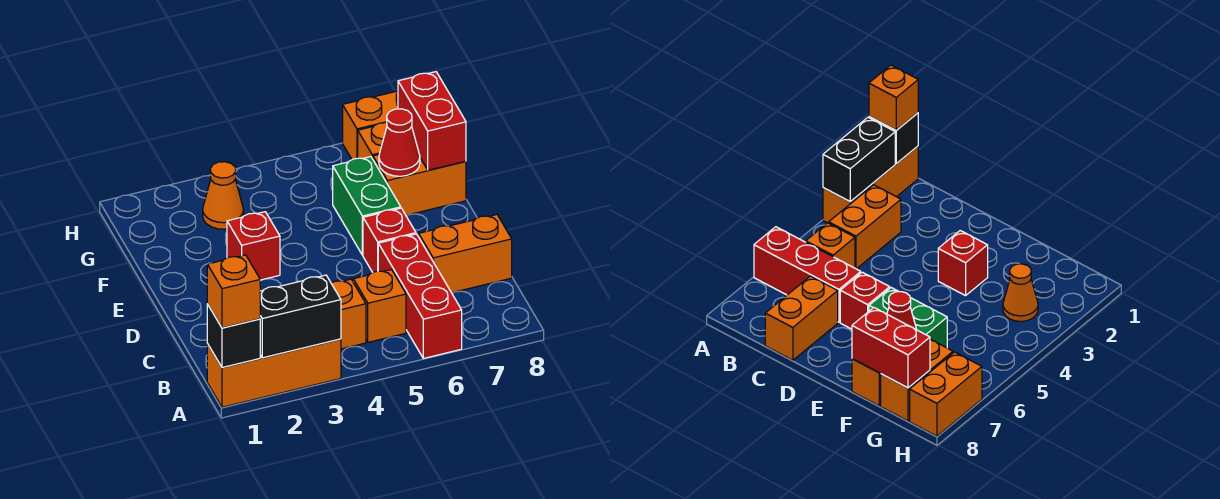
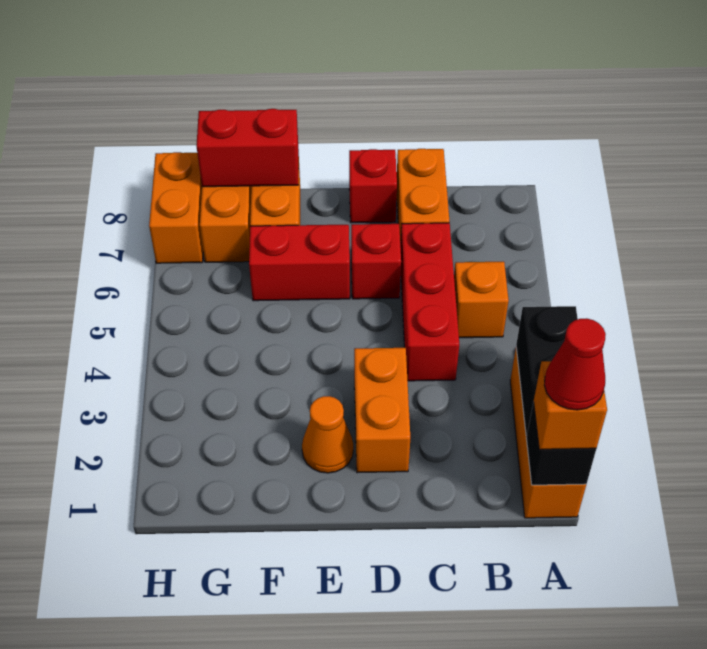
red brick A6:C6 level 1 -> red brick C4:C6 level 1
orange brick B3:B4 level 1 -> orange brick D2:D3 level 1
red brick E3 level 1 -> red brick D8 level 1
green brick E6:F6 level 1 -> red brick E6:F6 level 1
red cone F7 level 2 -> red cone A1 level 4
orange cone G3 level 1 -> orange cone E2 level 1

